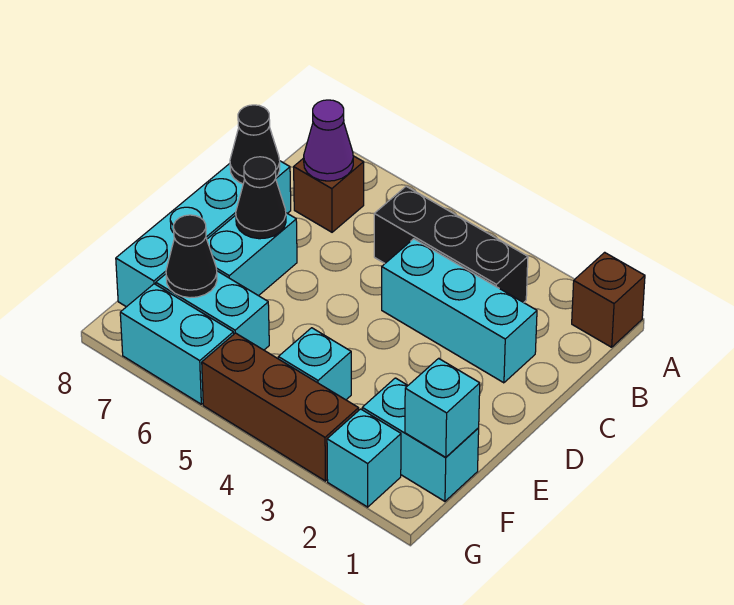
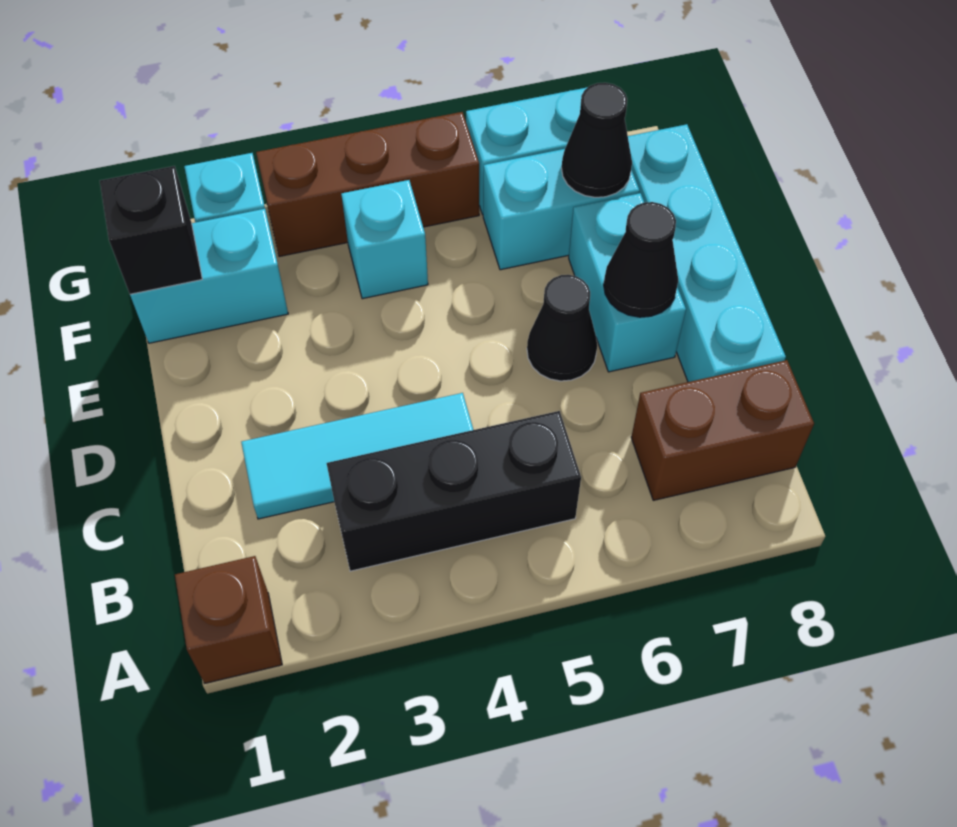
brown brick B7 level 1 -> brown brick B7:B8 level 1
purple cone B7 level 2 -> none
cyan brick C2:C4 level 1 -> cyan tile C2:C4 level 1
black cone C8 level 2 -> black cone D6 level 1
cyan brick F1 level 2 -> black brick F1 level 2

